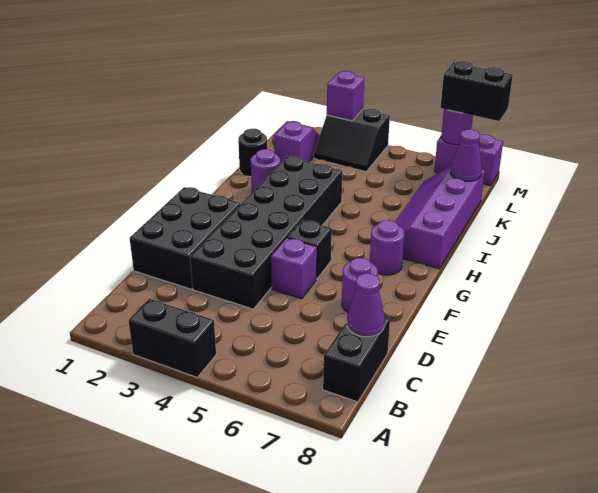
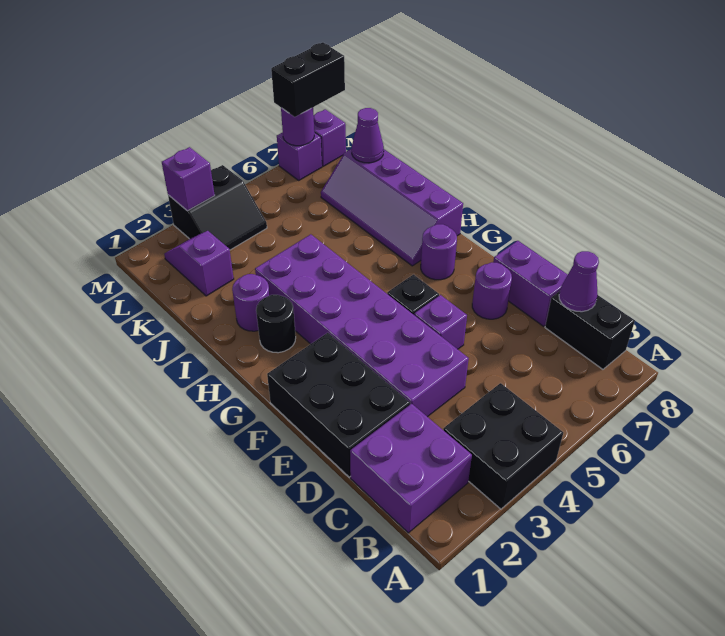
black brick A3:A4 level 1 -> black brick A3:B4 level 1
none -> purple brick B1:C2 level 1
black brick D3:I4 level 1 -> purple brick D3:I4 level 1
none -> purple brick D8:E8 level 1
black round brick J1 level 1 -> black round brick H2 level 1

